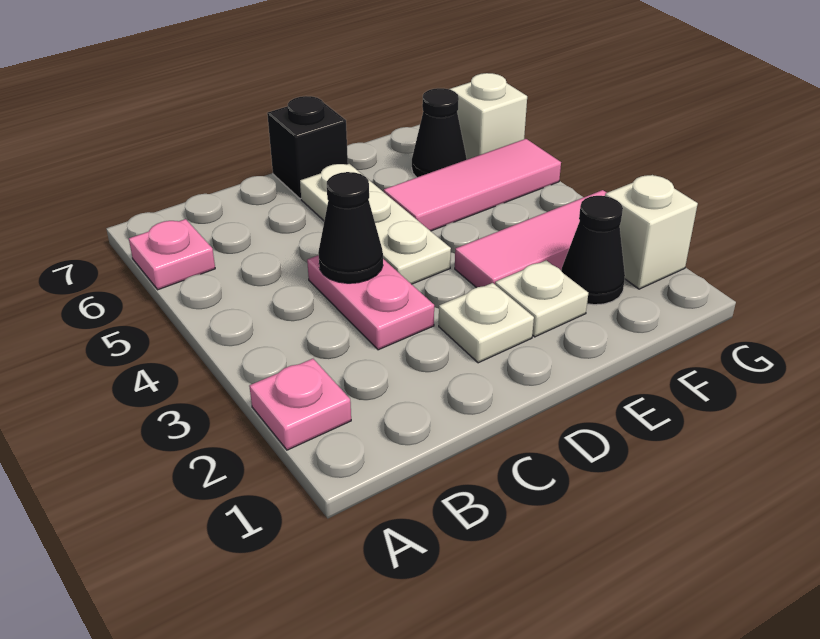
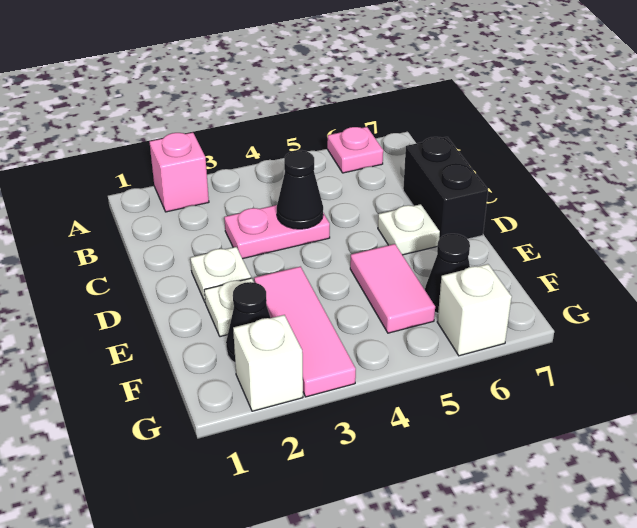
pink plate A2 level 1 -> pink brick A2 level 1
white plate D4:D6 level 1 -> white plate D6 level 1
black brick D7 level 1 -> black brick C7:D7 level 1
pink tile E5:G5 level 1 -> pink tile E5:F5 level 1

